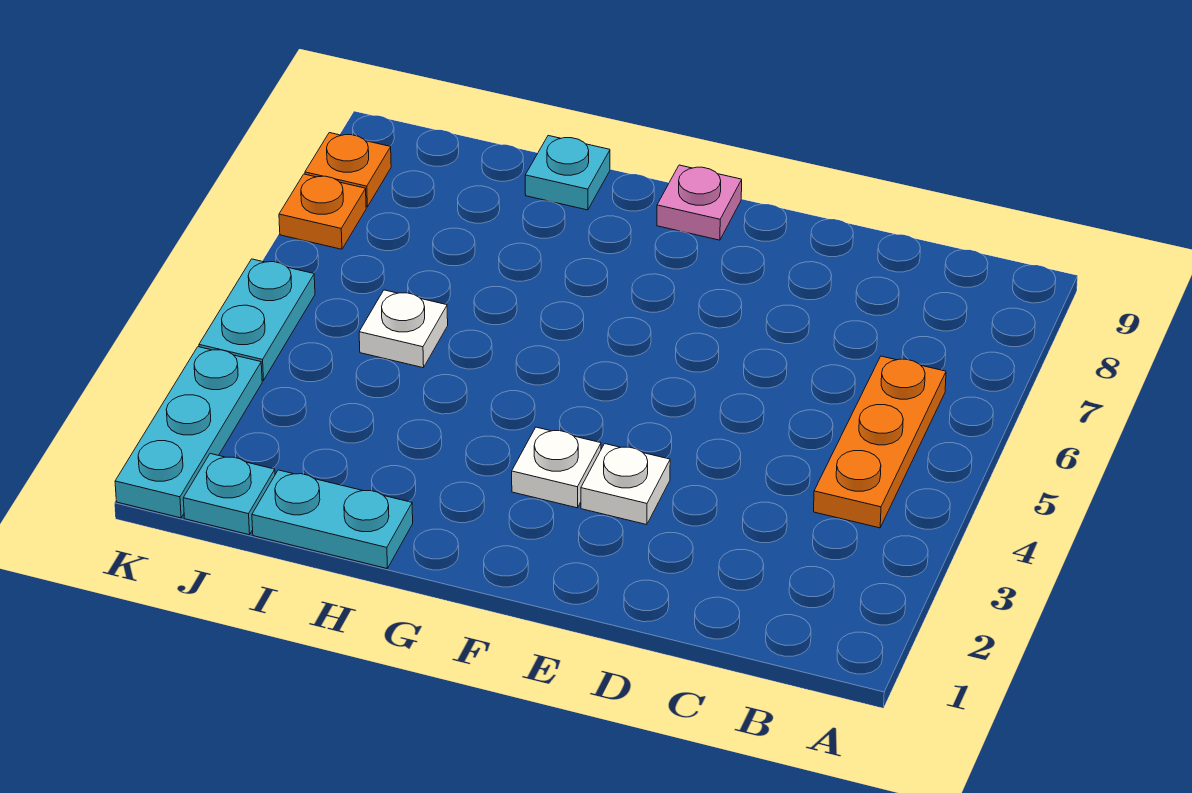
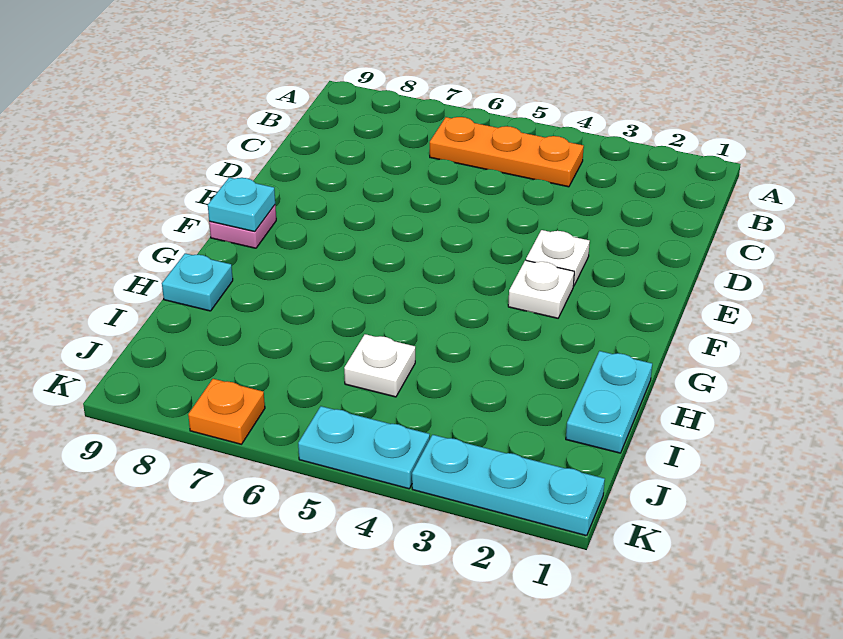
cyan plate J1 level 1 -> cyan plate F9 level 2
orange plate K8 level 1 -> none

